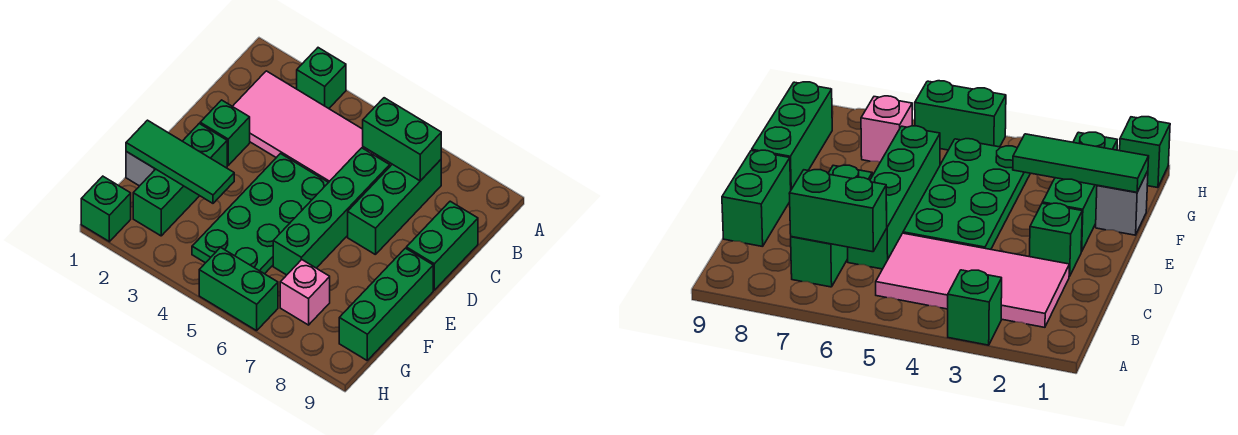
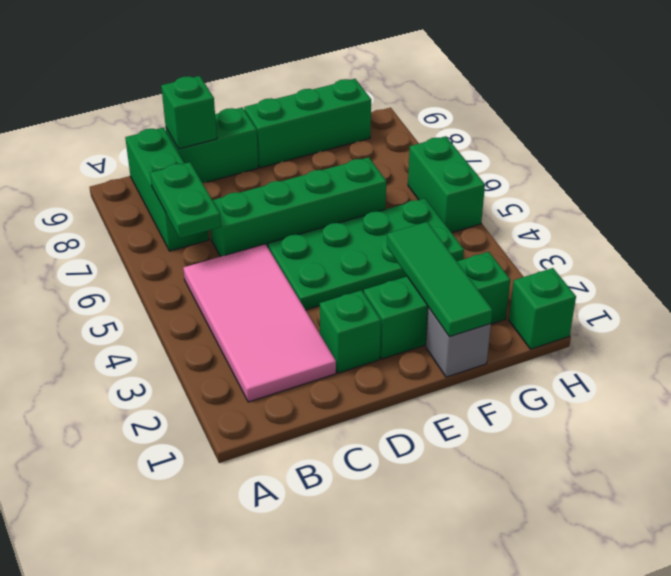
green brick A3 level 1 -> green brick C9 level 2
green brick B6:B7 level 2 -> green plate B6:B7 level 2
green brick B7:D7 level 1 -> green brick B7:B9 level 1
pink brick G7 level 1 -> none

